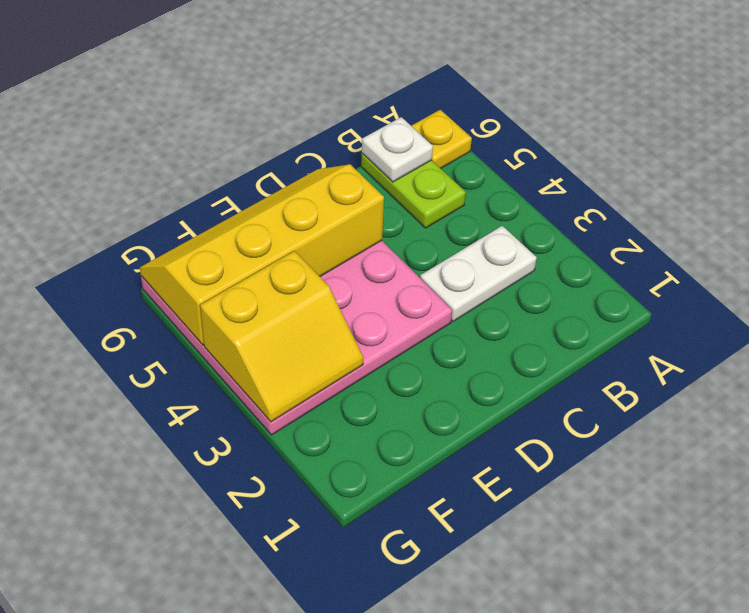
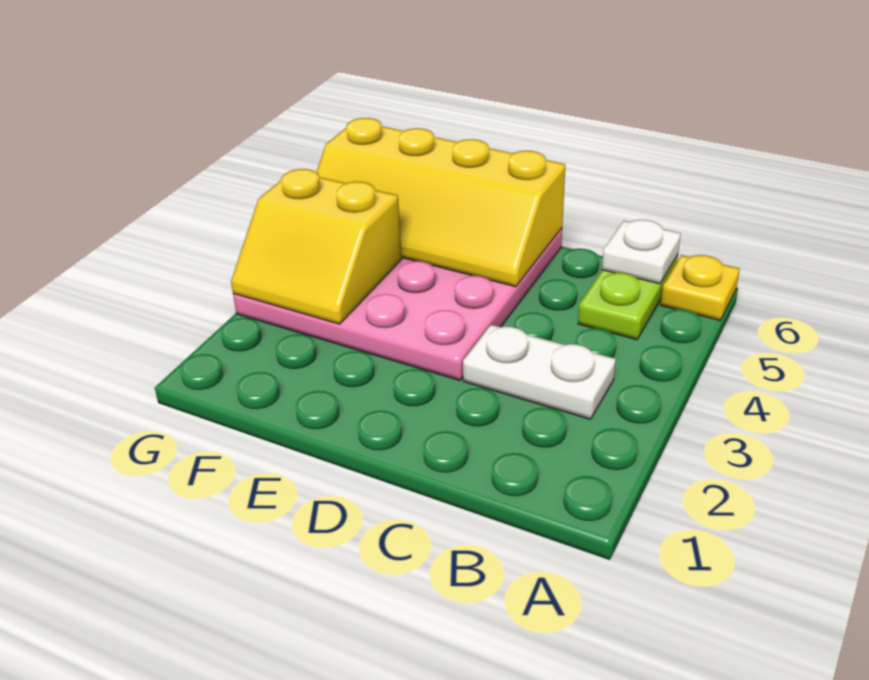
yellow slope D5:G6 level 2 top 5 -> yellow slope D5:G6 level 2 top 6

